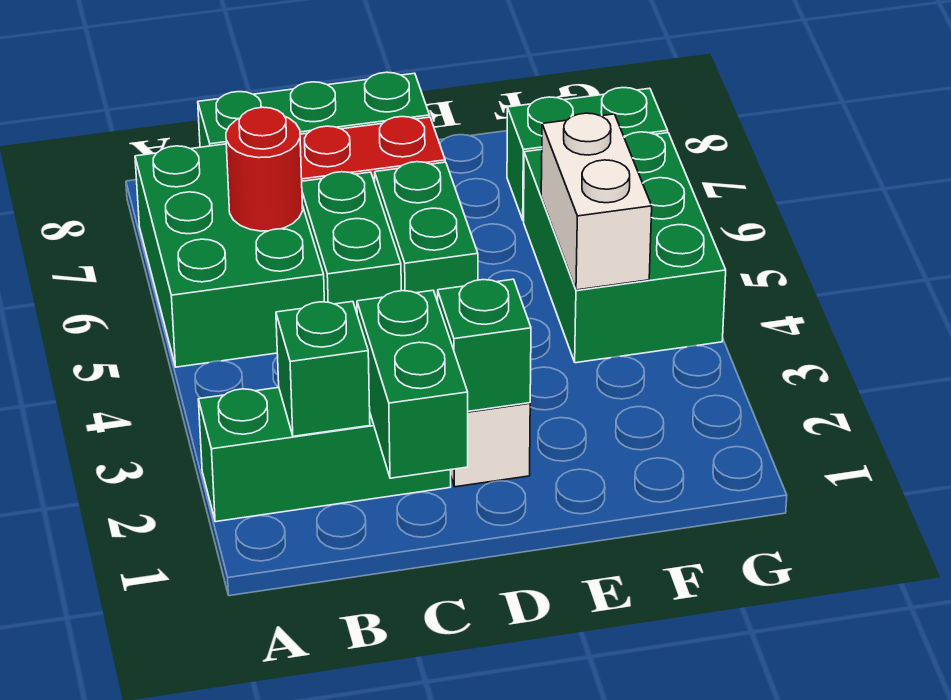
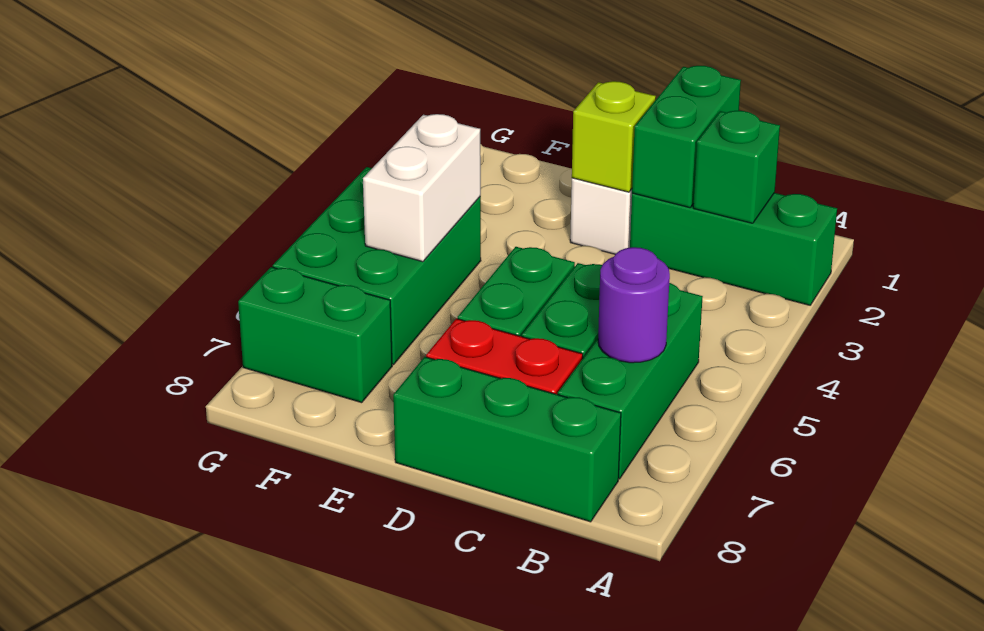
green brick A5:B7 level 1 -> green brick B5:B7 level 1
red round brick B6 level 2 -> purple round brick B6 level 2
green brick D2 level 2 -> lime brick D2 level 2

